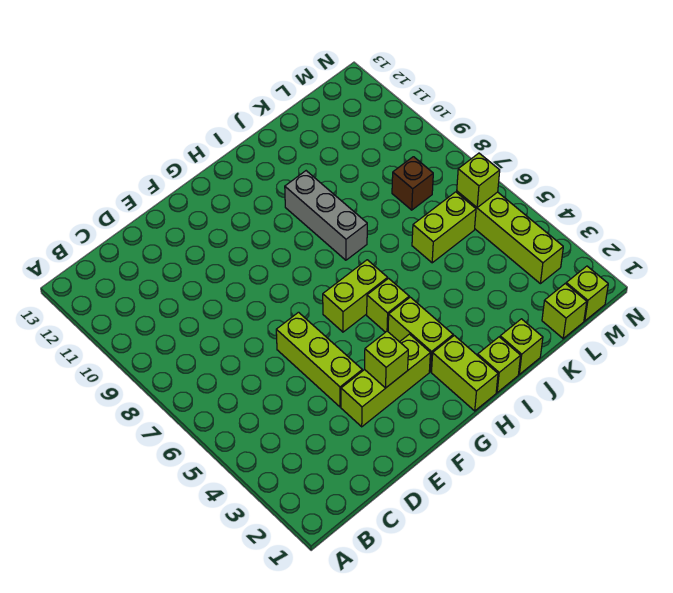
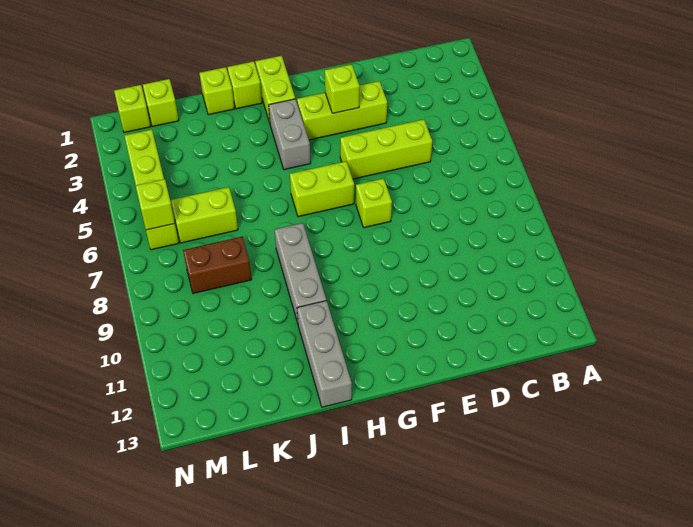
lime brick E4:E6 level 1 -> lime brick D5:F5 level 1
lime brick H3:H4 level 1 -> grey brick H3:H4 level 1
lime brick H5 level 1 -> lime brick F7 level 1
none -> grey brick I11:I13 level 1
brown brick L8 level 1 -> brown brick K8:L8 level 1

